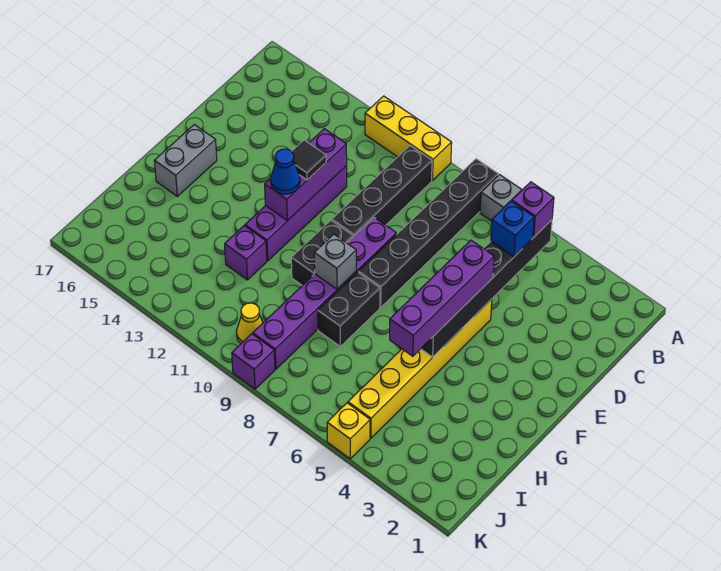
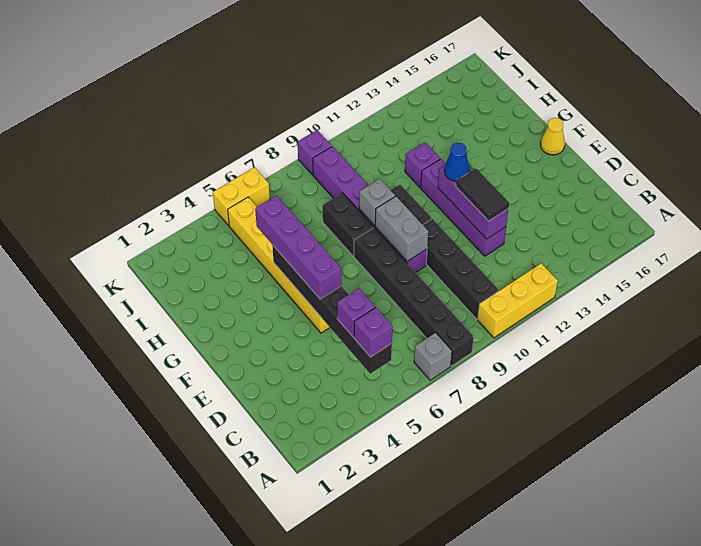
blue brick C5 level 3 -> purple brick C5 level 3
black tile E12 level 3 -> black tile D12:E12 level 3
grey brick F16:G16 level 1 -> grey brick E9:F9 level 2
yellow cone J10 level 1 -> yellow cone F17 level 1
yellow brick K5 level 1 -> yellow brick K5:K6 level 1

